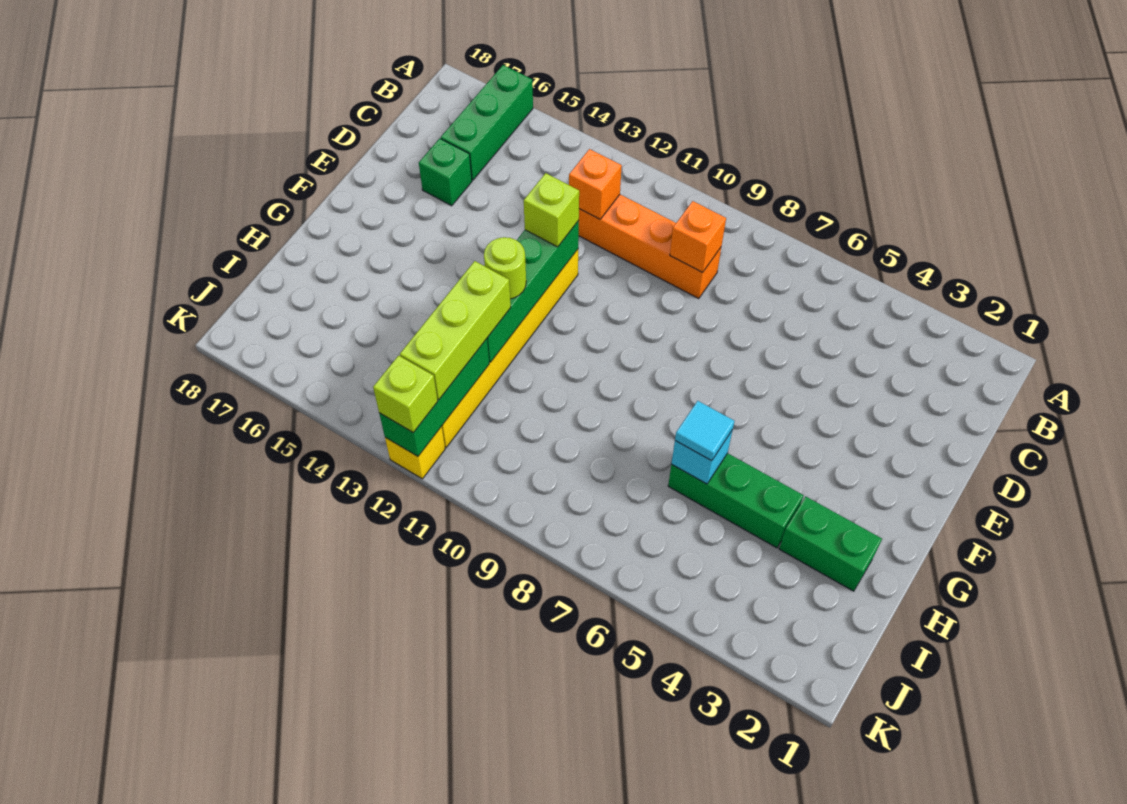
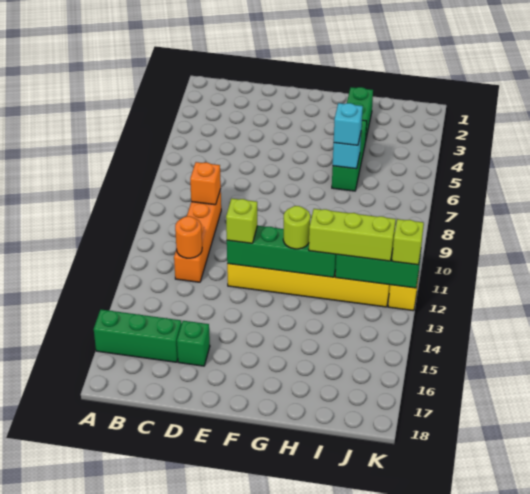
orange brick C12 level 2 -> orange round brick C12 level 2
cyan tile H6 level 3 -> cyan brick H6 level 3

